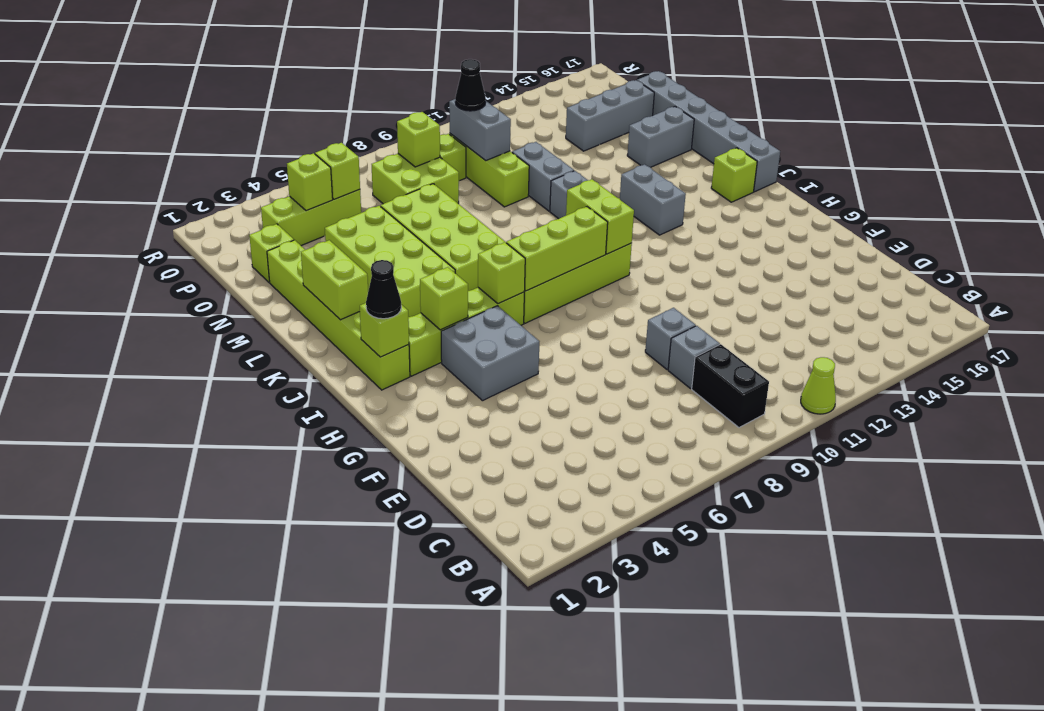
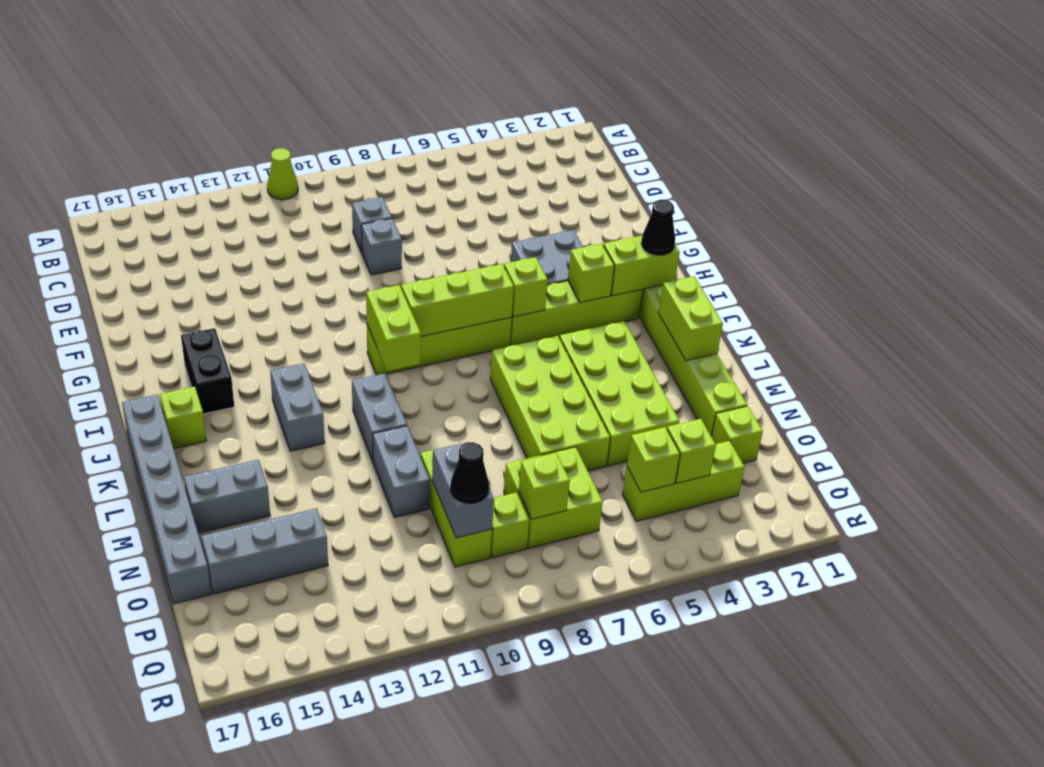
black brick B9:C9 level 1 -> black brick H15:I15 level 1
lime brick I2 level 2 -> lime brick I2:I3 level 2

